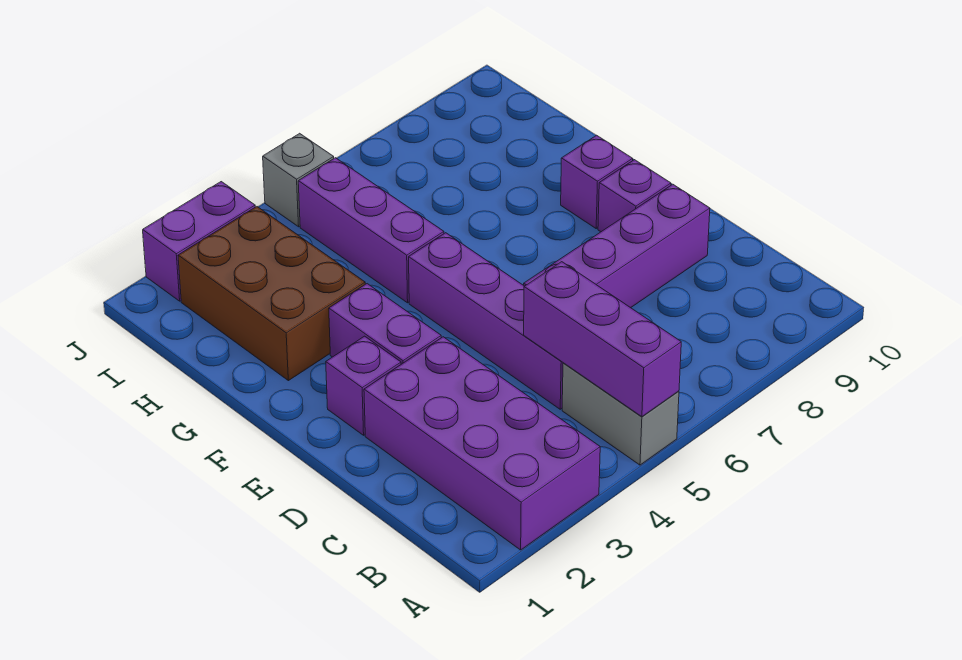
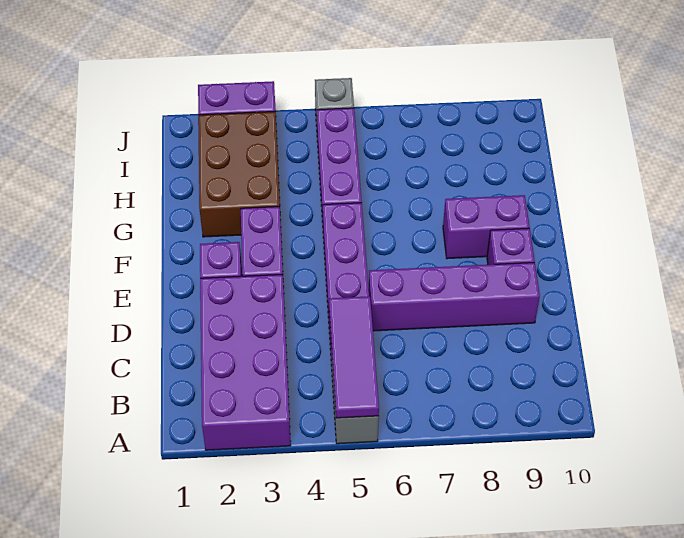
purple brick A5:C5 level 2 -> purple tile A5:C5 level 2
purple brick F9 level 1 -> purple brick F8:F9 level 1

